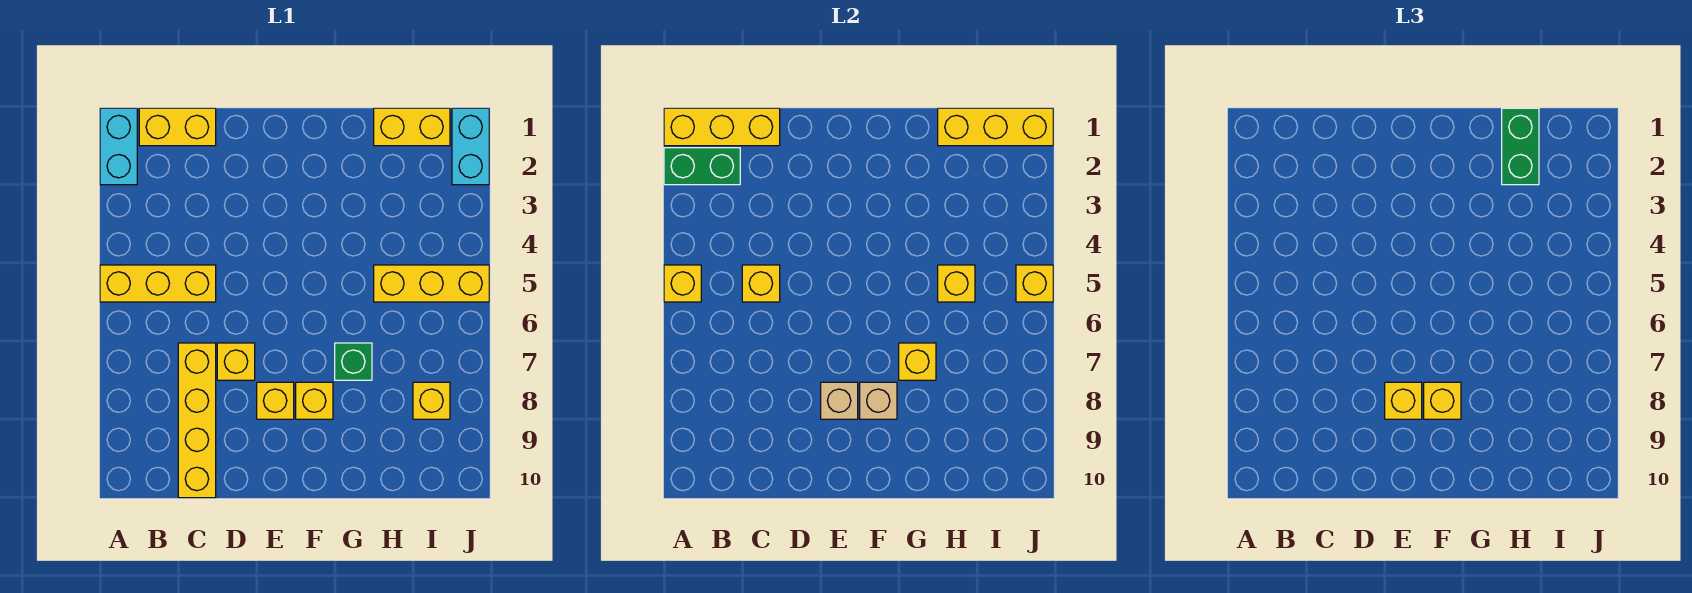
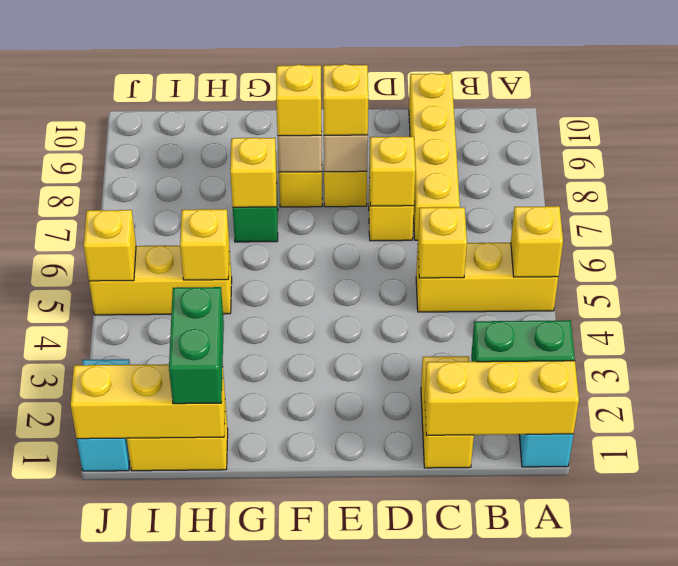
yellow brick B1:C1 level 1 -> yellow brick C1:C2 level 1
yellow brick I8 level 1 -> yellow brick D7 level 2

